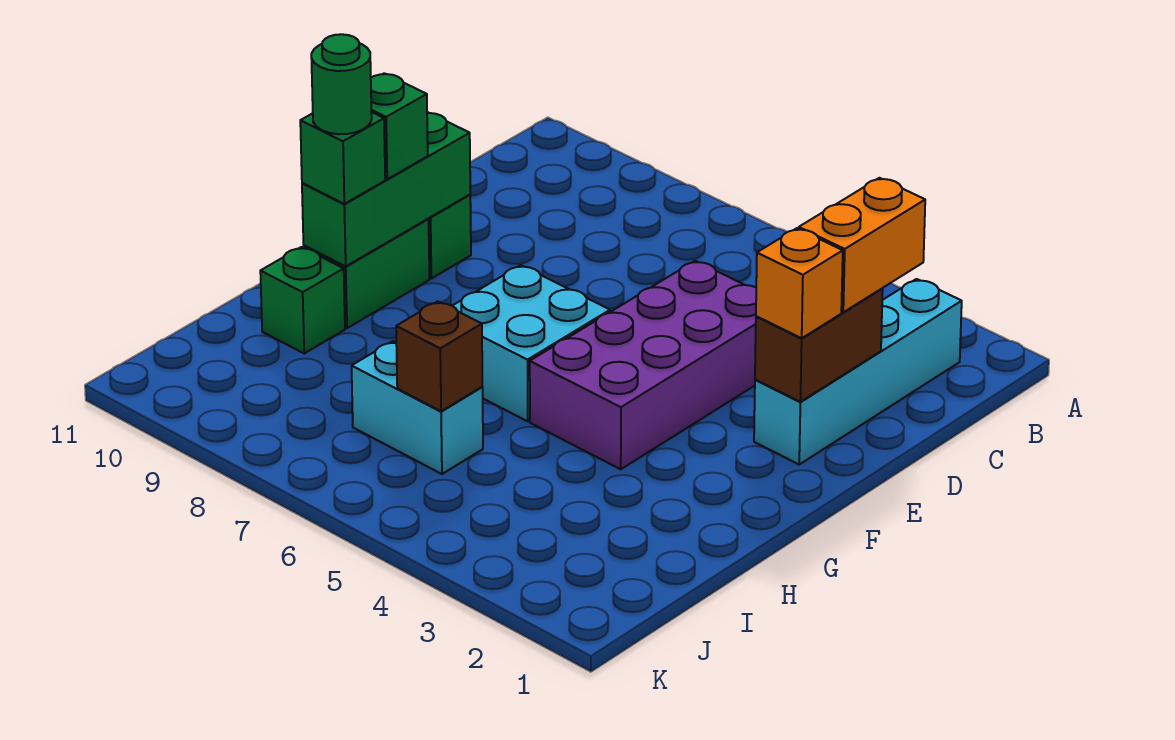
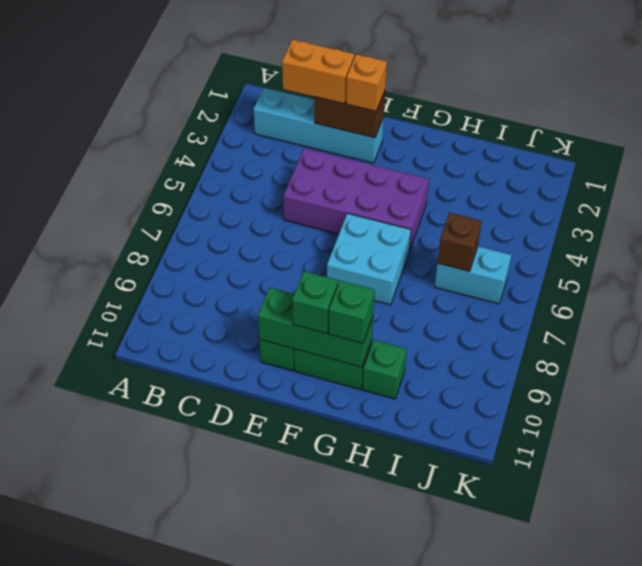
green round brick G10 level 4 -> none
cyan brick I6:I7 level 1 -> cyan brick I6:J6 level 1

